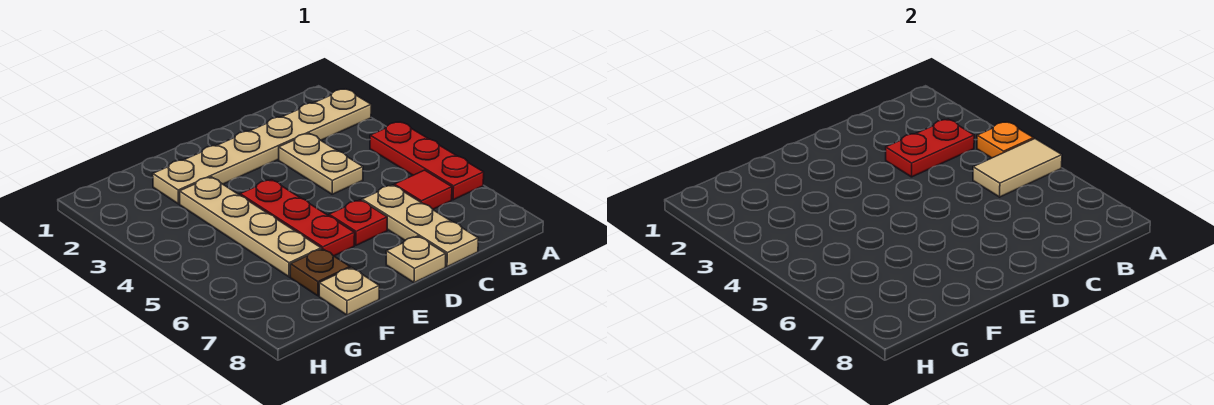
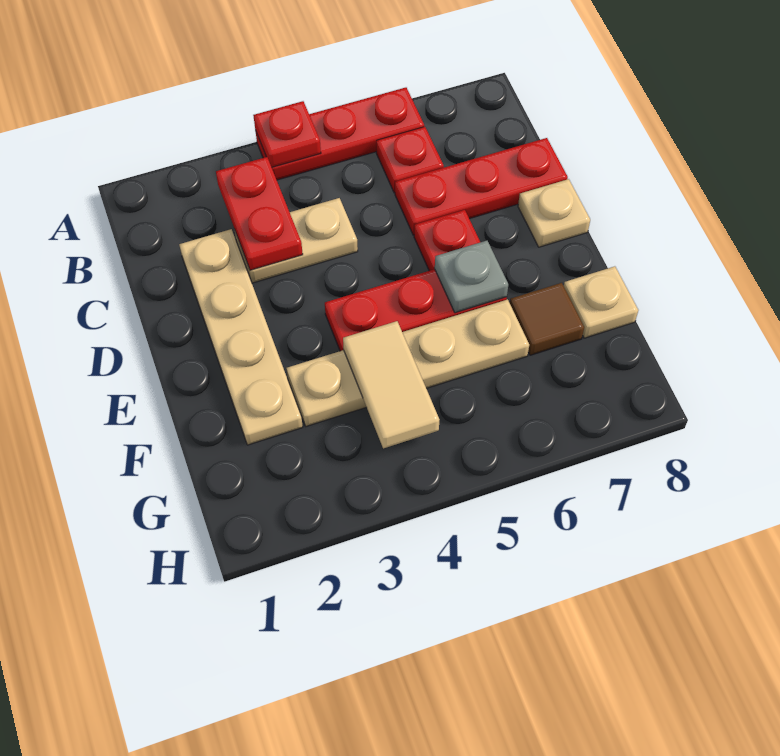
tan plate A2:F2 level 1 -> tan plate C2:F2 level 1
orange plate A4 level 2 -> red plate A4 level 2
tan tile A5:B5 level 2 -> tan tile F4:G4 level 2
red tile B6 level 1 -> red plate B6 level 1
tan plate C6:C8 level 1 -> red plate C6:C8 level 1
none -> grey plate E6 level 2
brown plate F7 level 1 -> brown tile F7 level 1

